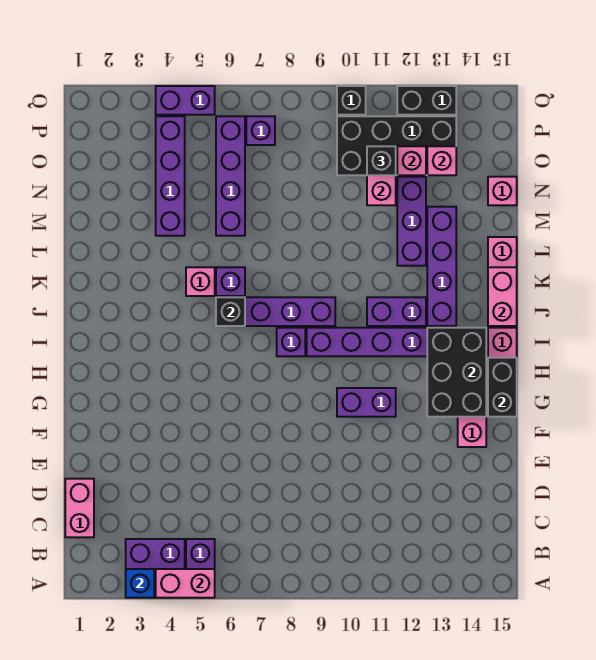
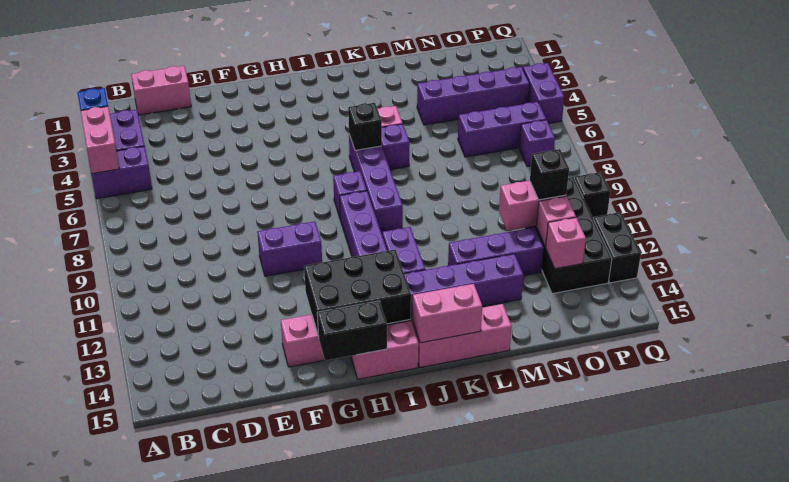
purple brick G10:G11 level 1 -> purple brick F10:G10 level 1
purple brick M6:P6 level 1 -> purple brick N6:P6 level 1
pink brick N15 level 1 -> none

